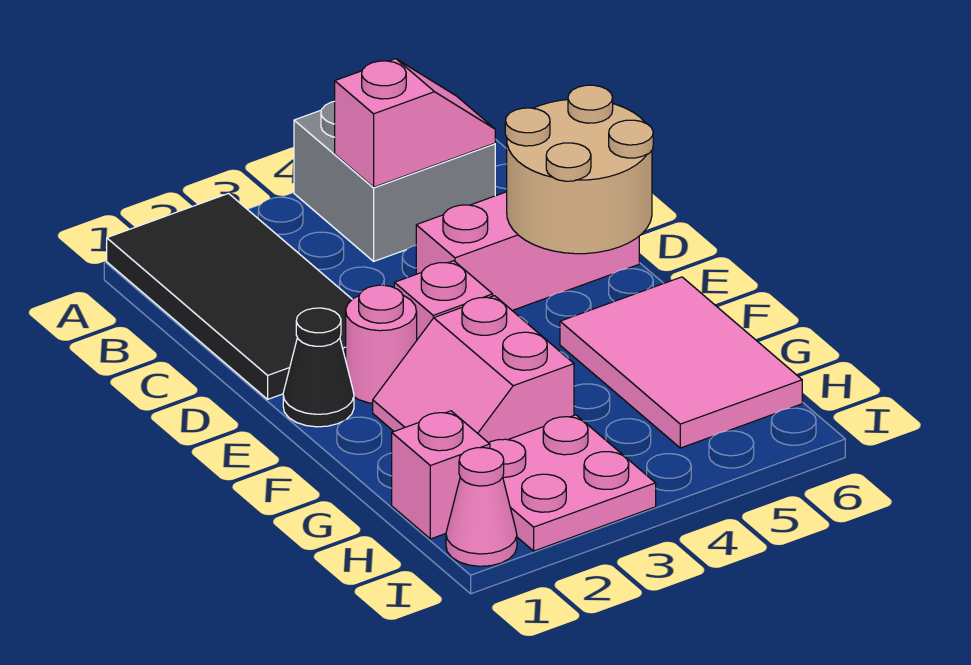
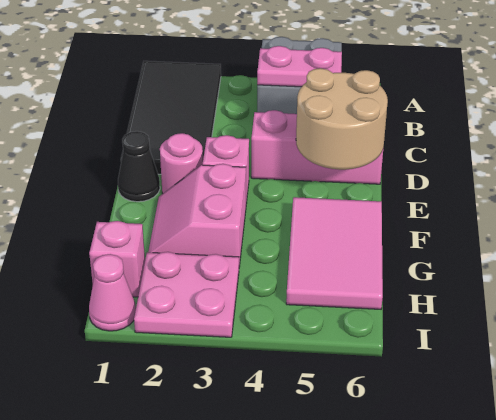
pink slope B4:B5 level 2 top 4 -> pink plate B4:B5 level 2

